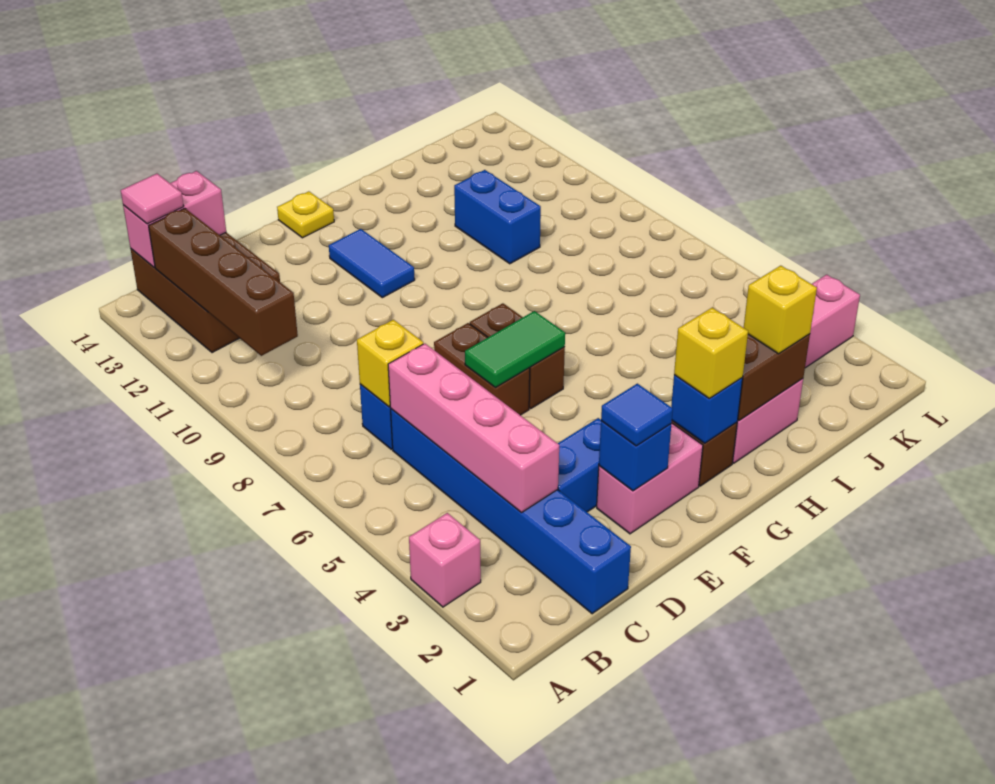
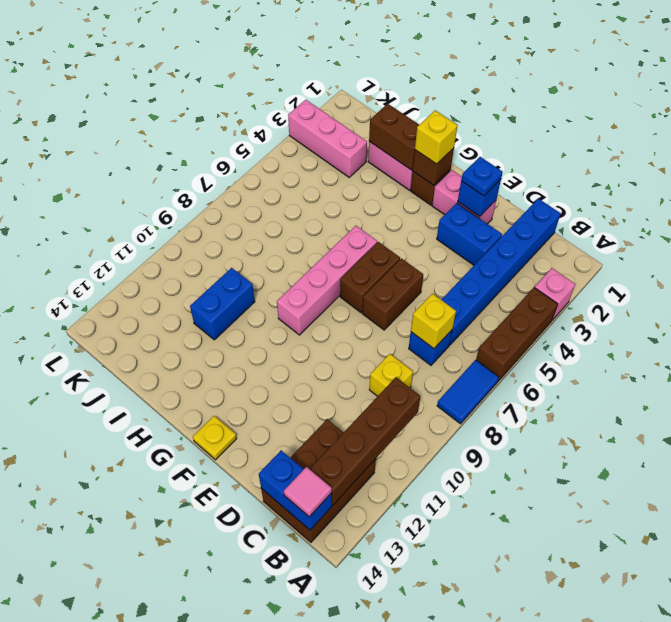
none -> brown brick A4:A6 level 1
pink brick B14:C14 level 2 -> blue brick B14:C14 level 2
pink brick C3:C6 level 2 -> pink brick G6:G9 level 1
blue tile E2 level 3 -> blue plate E2 level 3
green tile E6:F6 level 2 -> none
blue tile F11:F12 level 1 -> blue tile A7:A8 level 1
blue brick G2 level 2 -> brown brick G2 level 2
yellow brick I2 level 3 -> yellow brick C9 level 1

